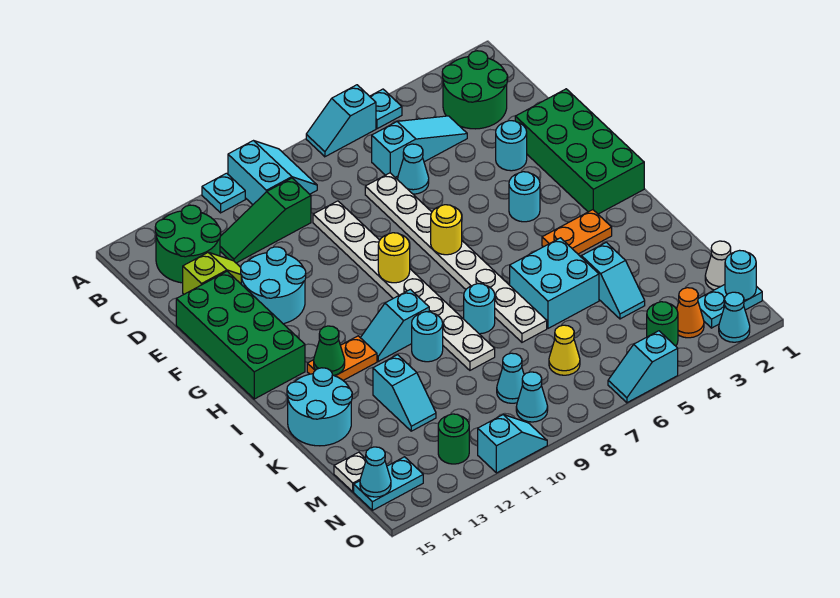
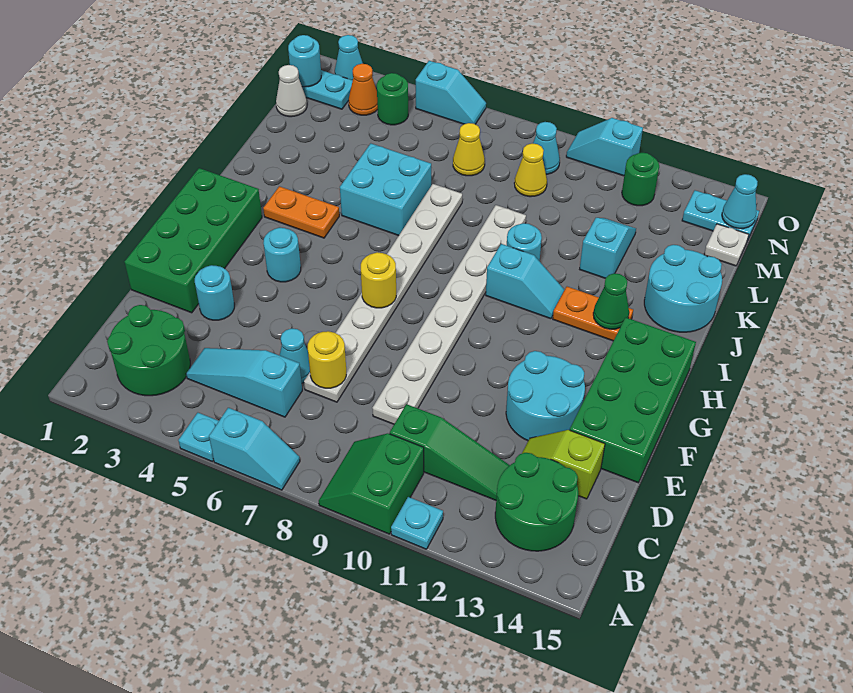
cyan slope A9:B10 level 1 top 10 -> green slope A9:B10 level 1 top 10
yellow round brick G9 level 2 -> yellow round brick D7 level 2
cyan round brick J8 level 1 -> none
cyan slope K4:L4 level 1 top K -> none
cyan cone M9 level 1 -> yellow cone M9 level 1

